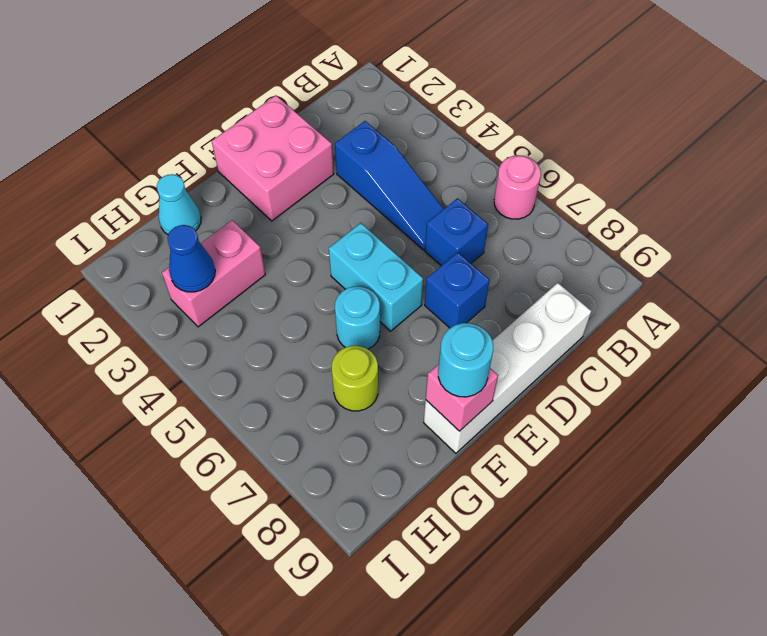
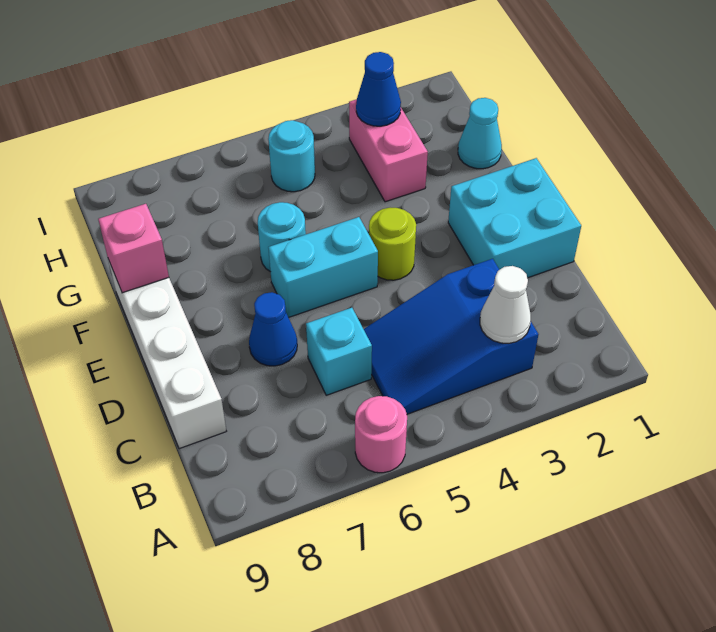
none -> white cone B3 level 2
blue slope C3:C5 level 1 top 3 -> blue slope B3:C5 level 1 top 3
blue brick C6 level 1 -> cyan brick C6 level 1
pink brick D1:E2 level 1 -> cyan brick D1:E2 level 1
blue brick D7 level 1 -> blue cone D7 level 1
cyan round brick F9 level 3 -> cyan round brick H5 level 1
lime round brick G7 level 1 -> lime round brick E4 level 1

